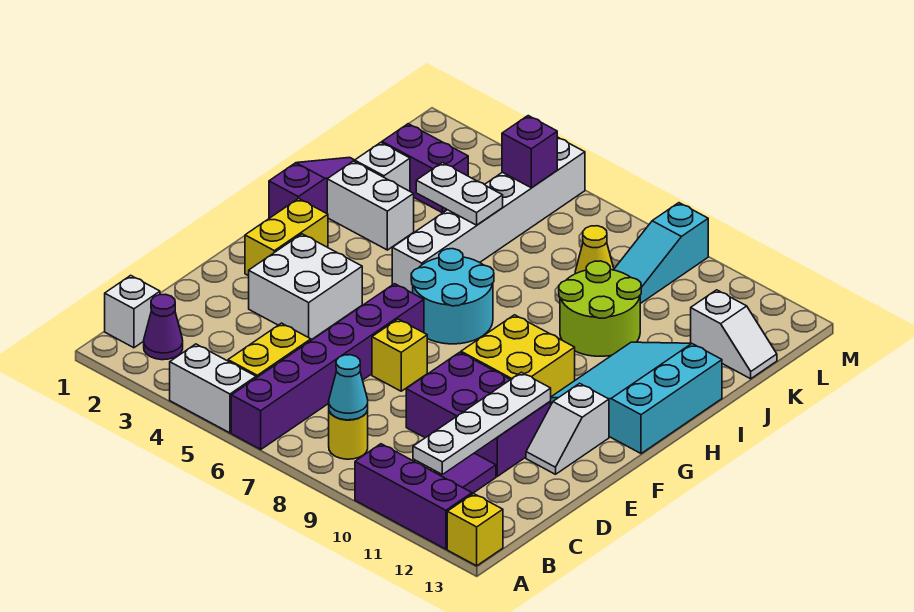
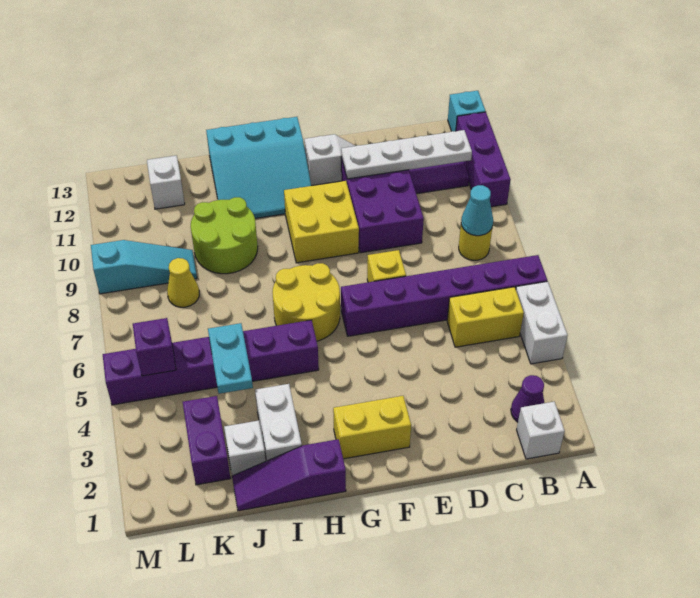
yellow brick A13 level 1 -> cyan brick A13 level 1
white brick E3:F4 level 1 -> none
cyan round brick G6:H7 level 1 -> yellow round brick G6:H7 level 1
white brick H5:M5 level 1 -> purple brick H5:M5 level 1
white plate J4:J5 level 2 -> cyan plate J4:J5 level 2

